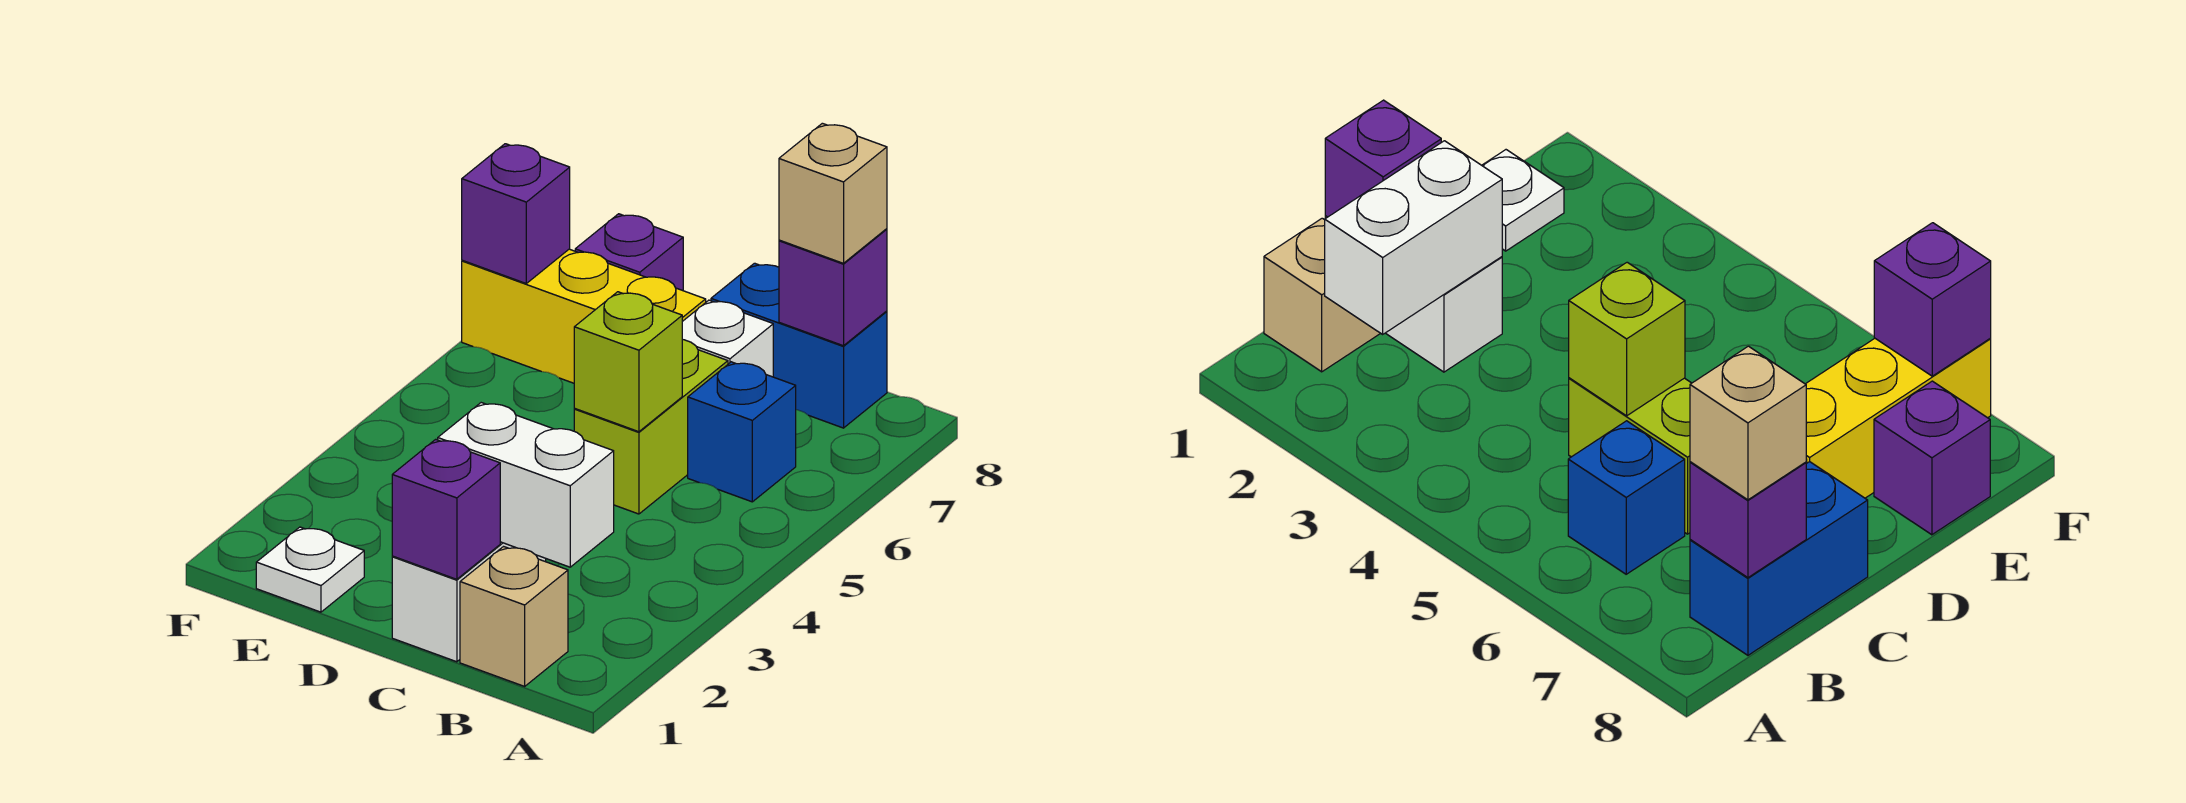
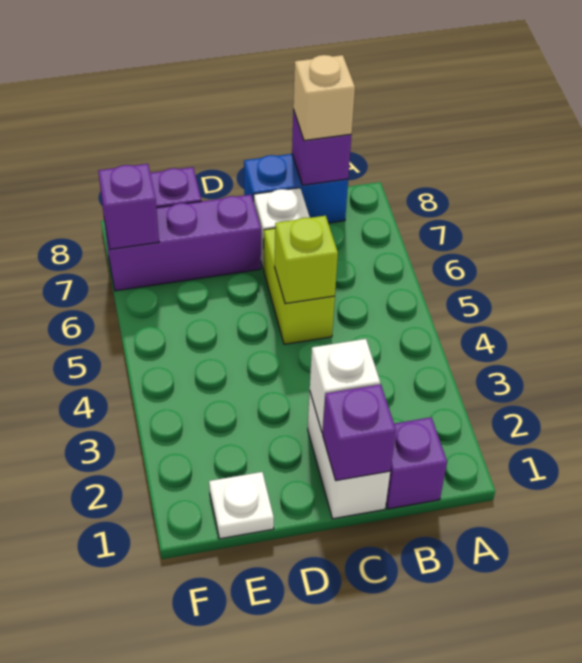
tan brick B1 level 1 -> purple brick B1 level 1
white brick B2:C2 level 2 -> white brick C2 level 2
blue brick B6 level 1 -> none
yellow brick D7:F7 level 1 -> purple brick D7:F7 level 1

